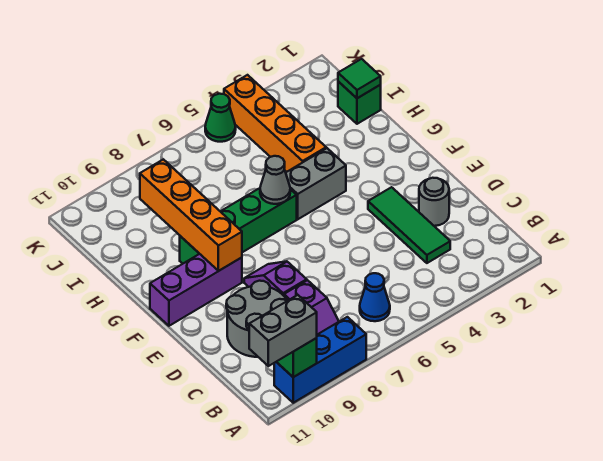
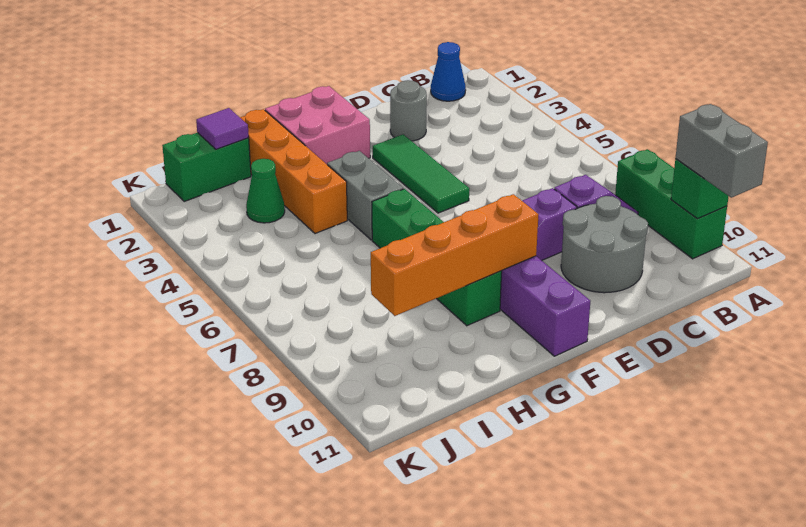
blue brick A8:A10 level 1 -> green brick A8:A10 level 1
blue cone B6 level 1 -> blue cone B1 level 1
green tile C3:E3 level 1 -> green tile E3:E5 level 1
none -> pink brick F1:G2 level 1
grey cone G6 level 2 -> none
orange brick H4:K4 level 1 -> orange brick H1:H4 level 1
green brick I1 level 1 -> green brick I1:J1 level 1
green tile I1 level 2 -> purple tile I1 level 2
green cone K5 level 1 -> green cone I3 level 1

